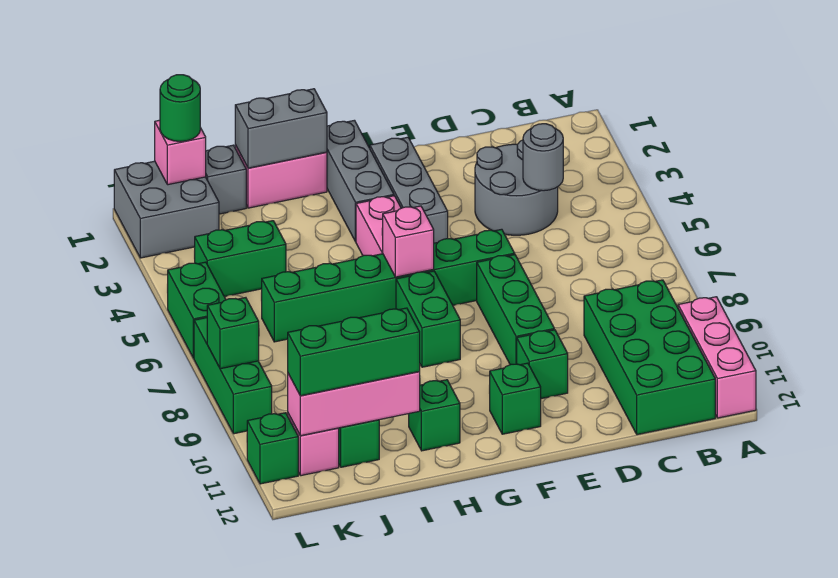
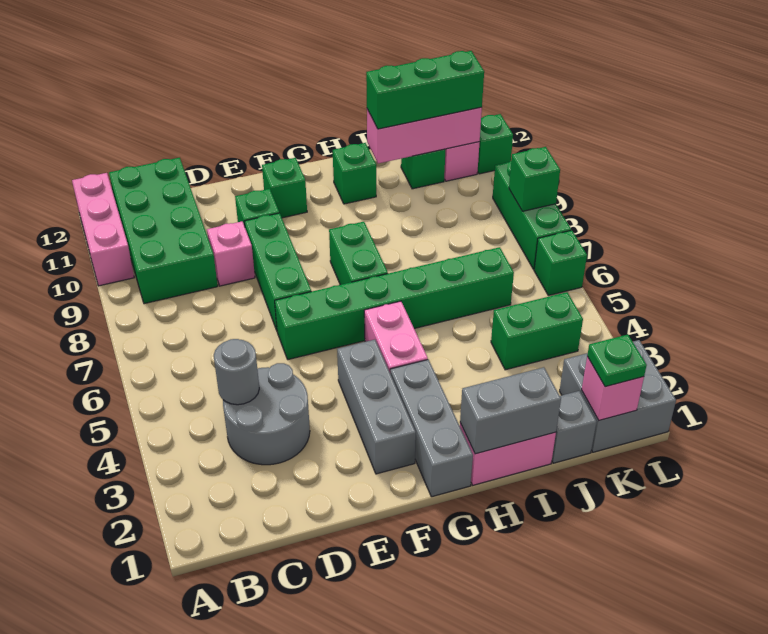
pink brick G6 level 2 -> pink brick D9 level 1
green round brick K1 level 3 -> green plate K1 level 3
green brick L5:L6 level 1 -> green brick L6 level 1

